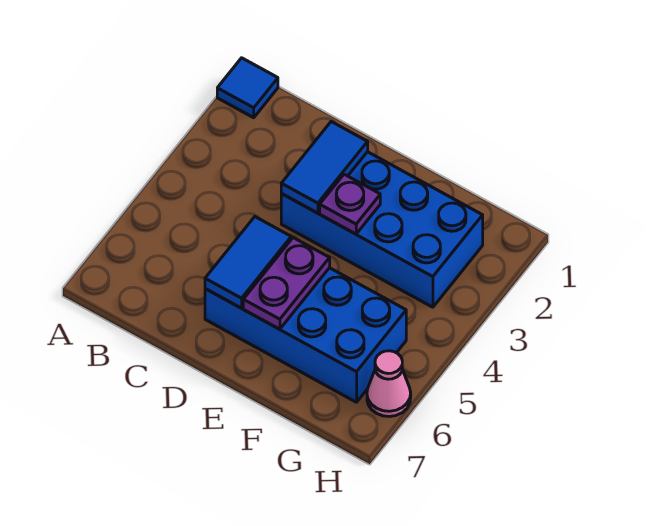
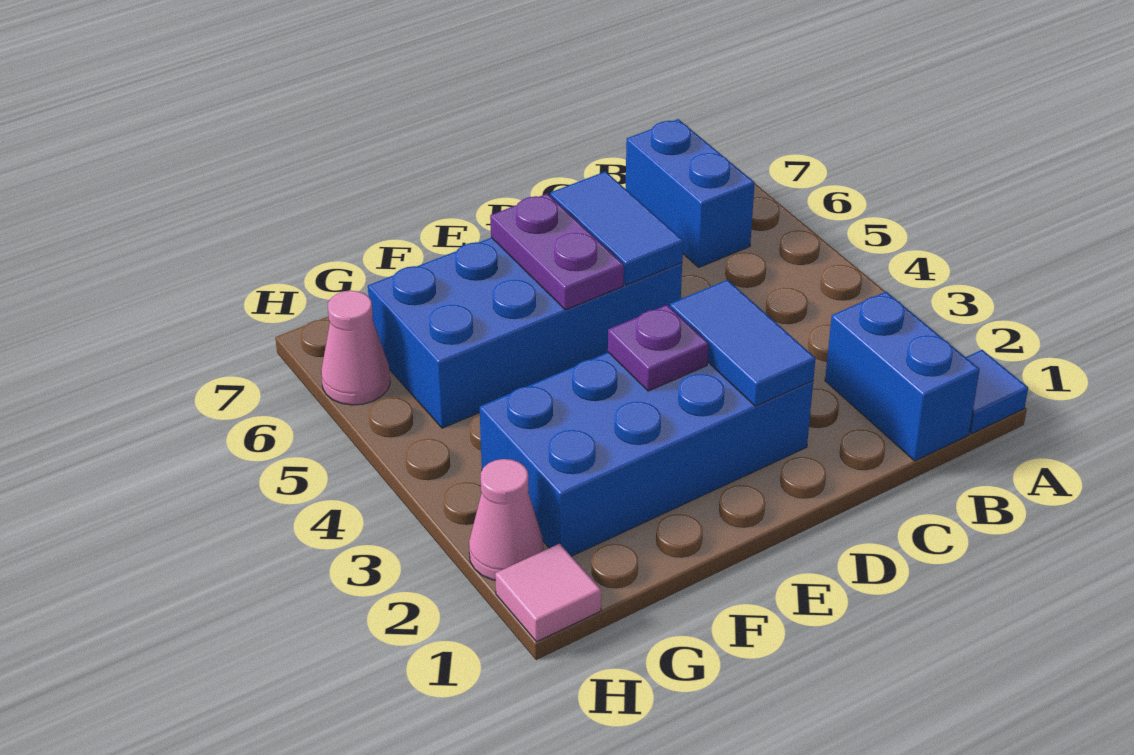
none -> blue brick B1:B2 level 1
none -> blue brick B6:B7 level 1
none -> pink tile H1 level 1
none -> pink cone H2 level 1

